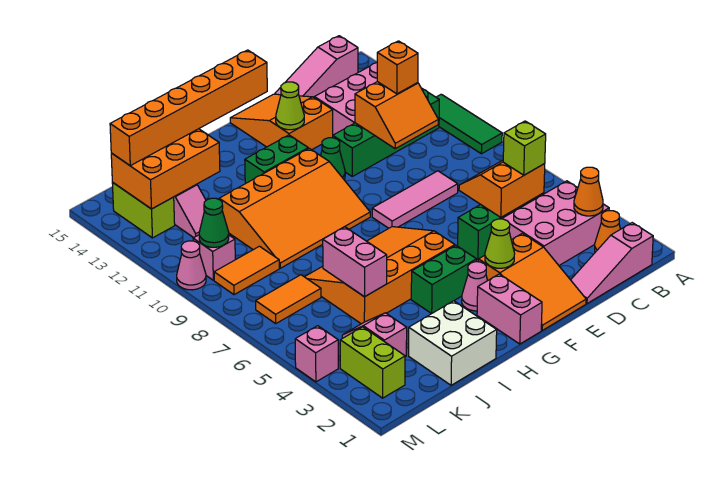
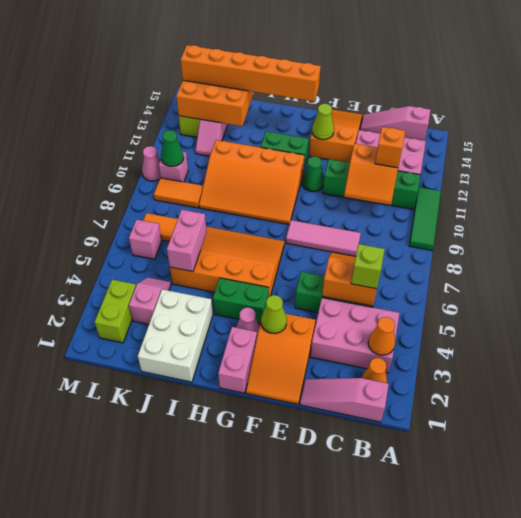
white brick I1:J2 level 1 -> white brick I1:J3 level 1
pink brick M4 level 1 -> pink brick L6 level 1

